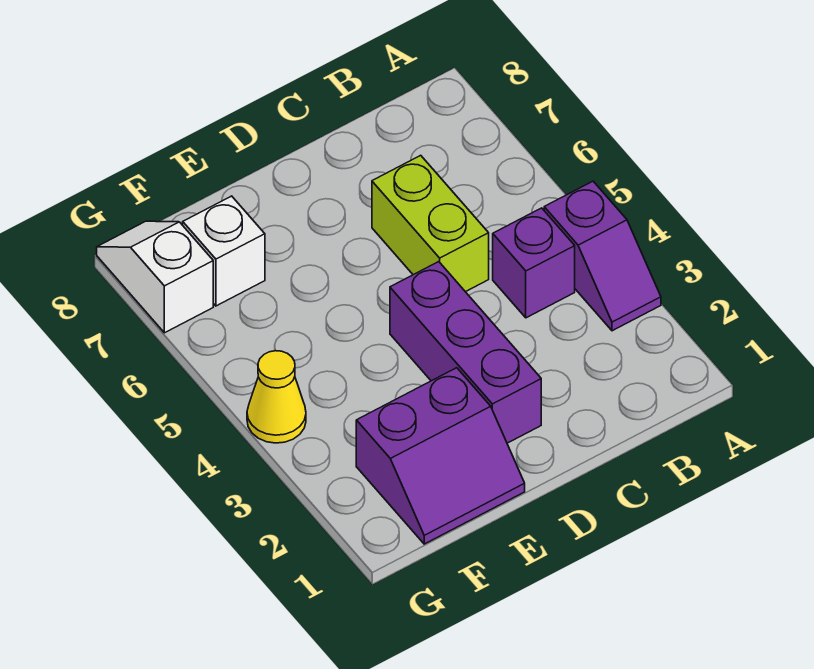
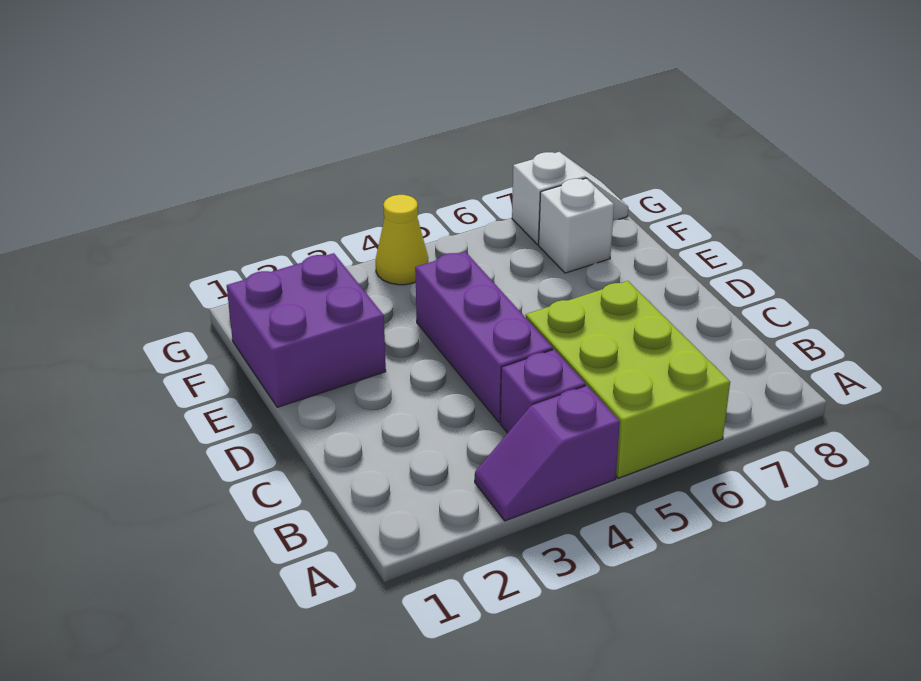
lime brick C5:C6 level 1 -> lime brick A5:C6 level 1
purple brick D2:D4 level 1 -> purple brick C4:E4 level 1
purple slope E1:F2 level 1 top 2 -> purple brick E1:F2 level 1

